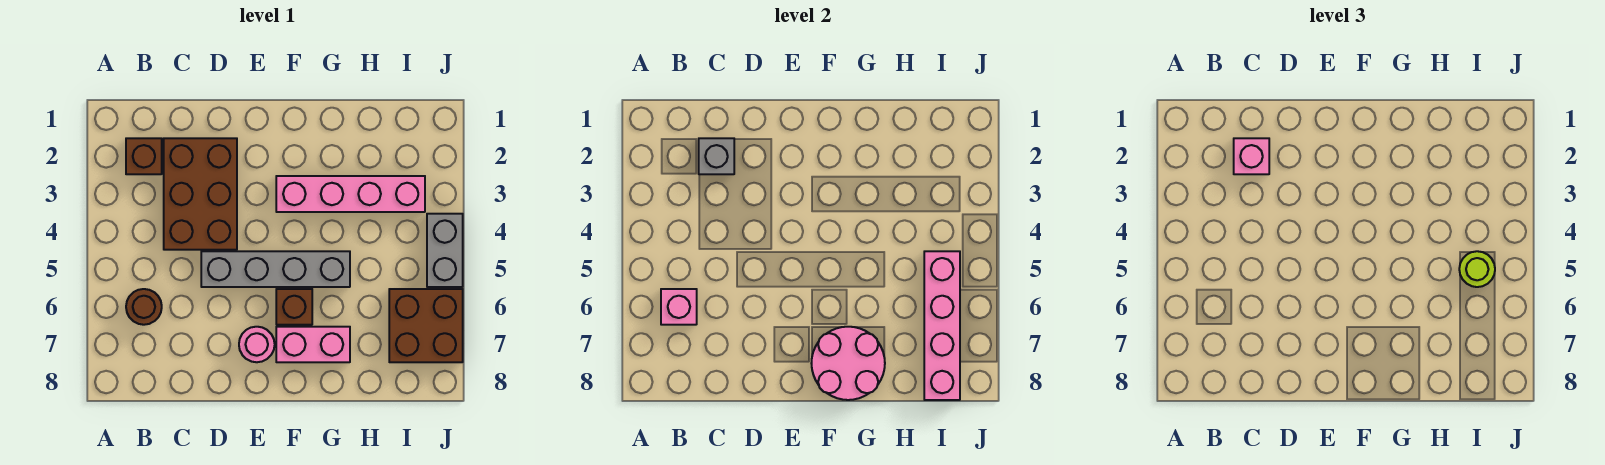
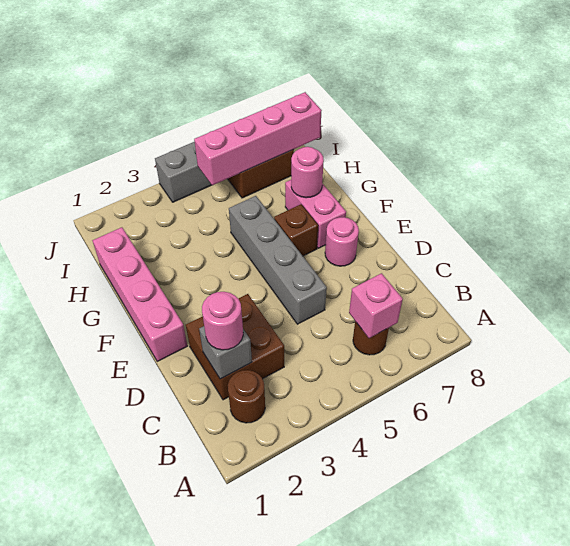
brown brick B2 level 1 -> brown round brick B2 level 1
brown brick C2:D4 level 1 -> brown brick C2:D3 level 1
pink brick C2 level 3 -> pink round brick C2 level 3
pink brick F3:I3 level 1 -> pink brick E1:H1 level 1
pink round brick F7:G8 level 2 -> pink round brick G7 level 2
lime round brick I5 level 3 -> none

